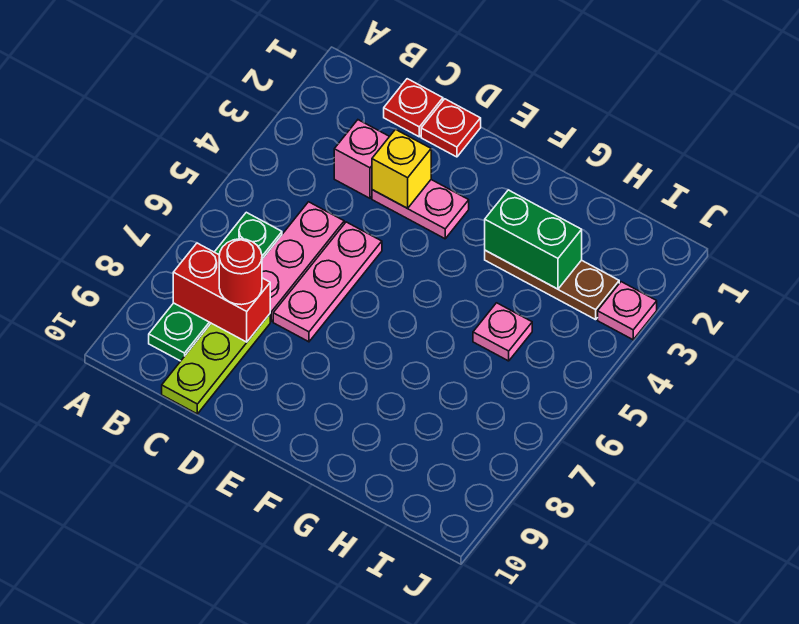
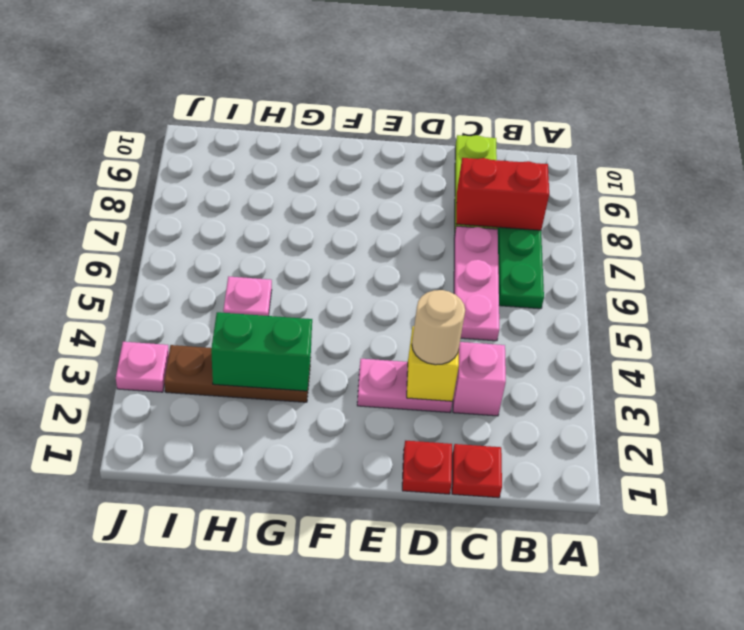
red round brick C8 level 3 -> none
none -> tan round brick D3 level 3
pink plate D5:D7 level 1 -> none

